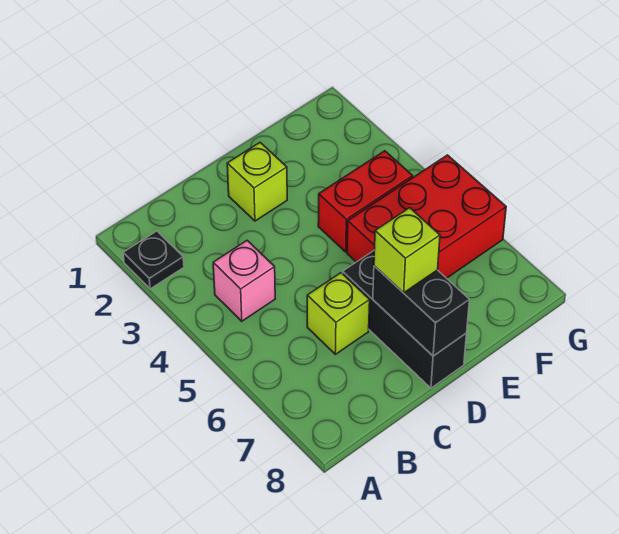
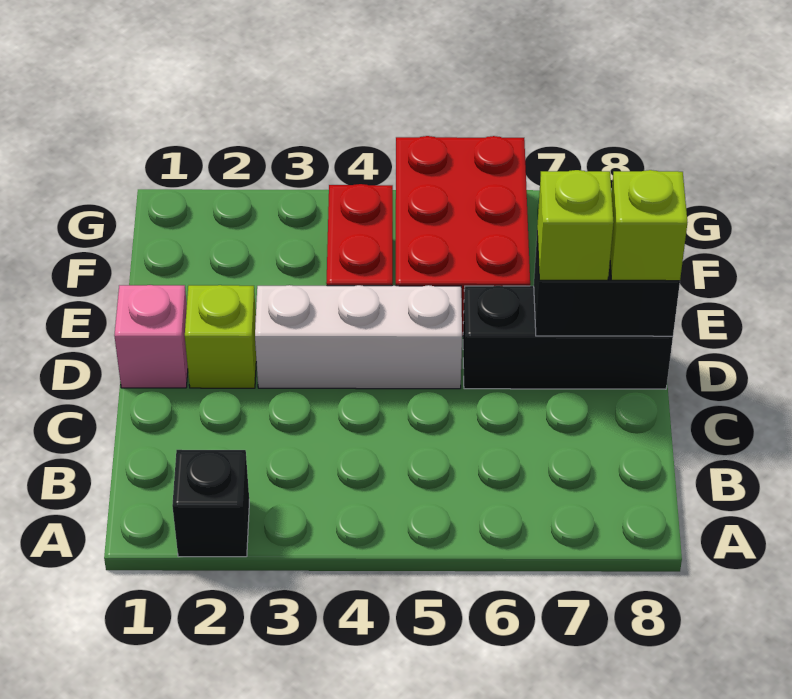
black plate A2 level 1 -> black brick A2 level 1
pink brick B4 level 1 -> pink brick D1 level 1
lime brick C6 level 1 -> lime brick D8 level 3
none -> white brick D3:D5 level 1

